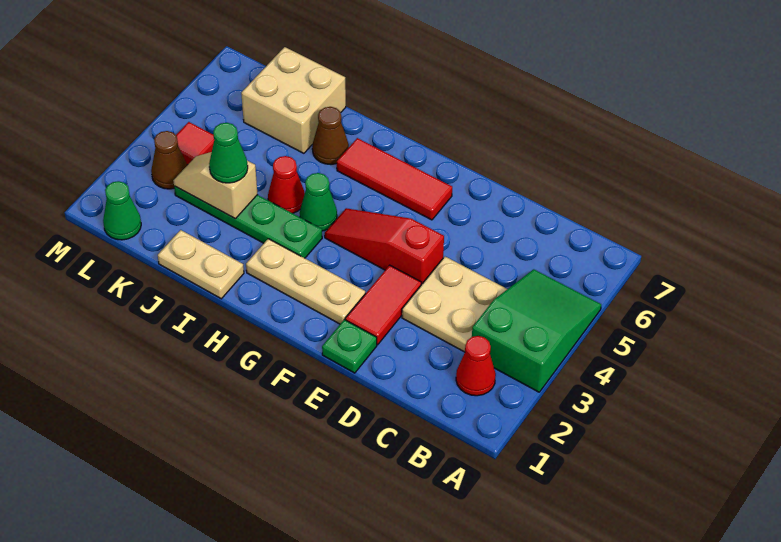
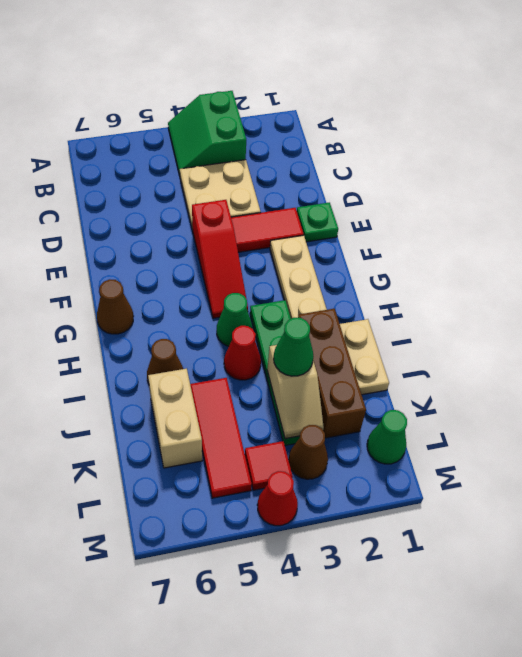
green slope A3:B5 level 1 top 3 -> green slope A3:B4 level 1 top 3
red cone B2 level 1 -> red cone M4 level 1
red tile F6:H6 level 1 -> red tile J5:L5 level 1
none -> brown cone G7 level 1
none -> brown brick I2:K2 level 1
tan brick J6:K7 level 1 -> tan brick J6:K6 level 1

